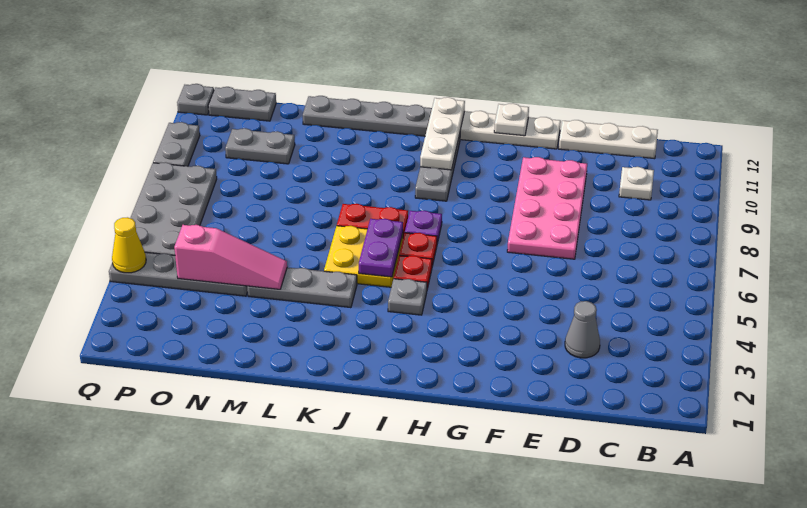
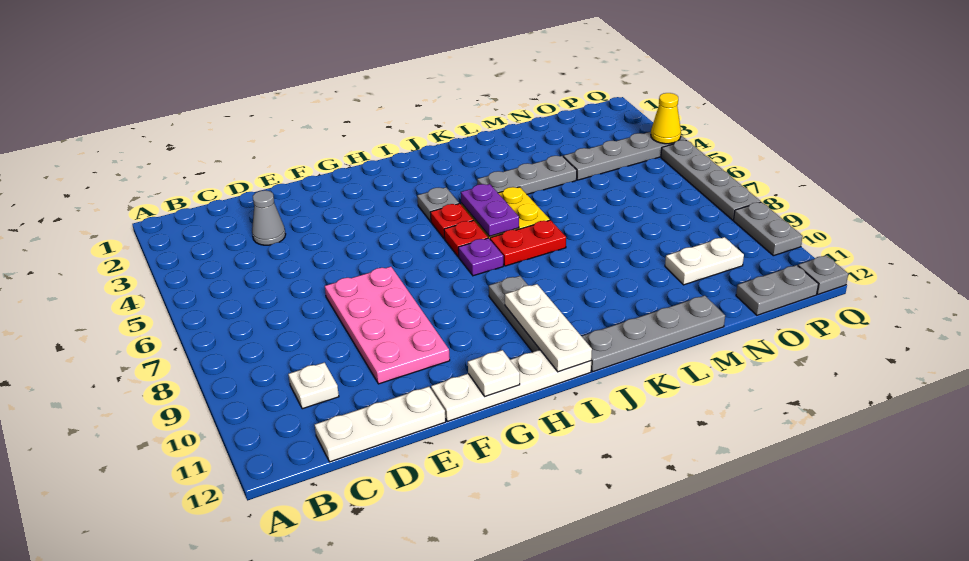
pink slope M4:O4 level 2 top O -> none
grey plate N10:O10 level 1 -> white plate N10:O10 level 1
grey plate P5:Q8 level 1 -> grey plate Q5:Q8 level 1

